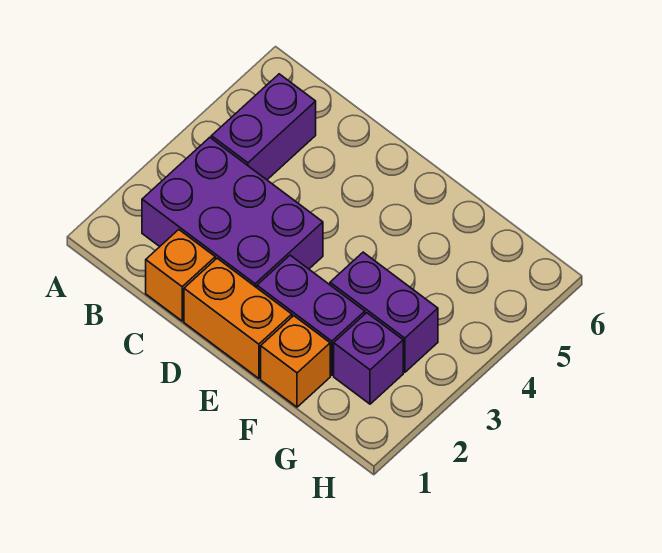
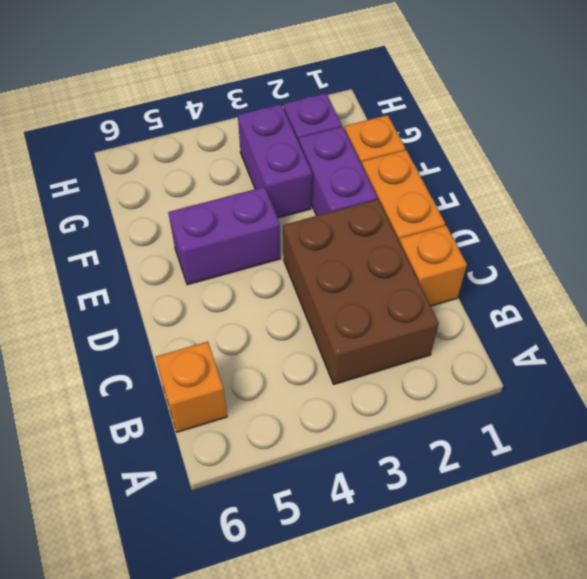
purple brick B2:D3 level 1 -> brown brick B2:D3 level 1
purple brick B4:B5 level 1 -> purple brick E4:E5 level 1
none -> orange brick B6 level 1

